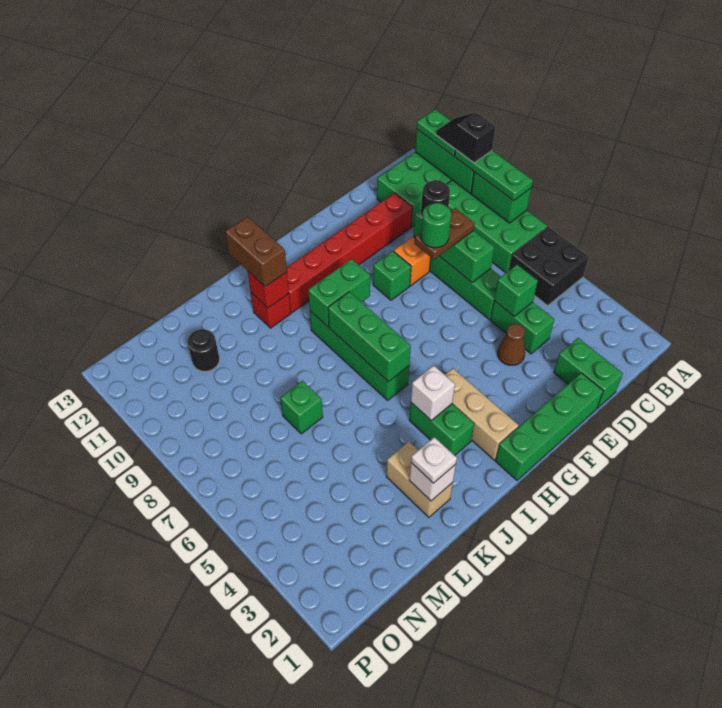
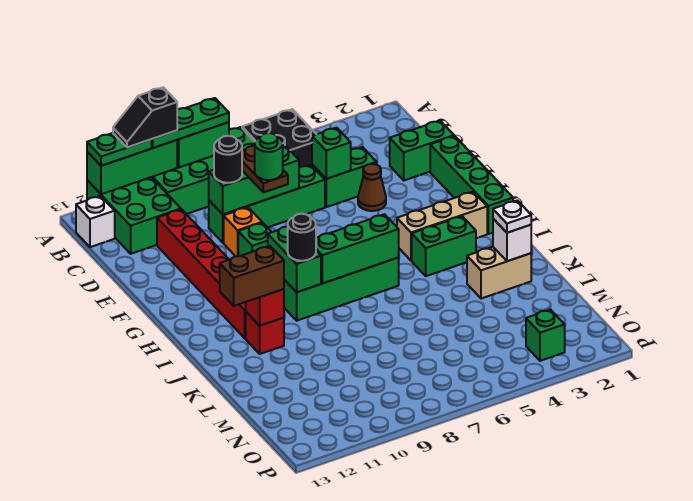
white brick I4 level 2 -> white brick B13 level 1
green brick L7 level 1 -> green brick O3 level 1
black round brick M11 level 1 -> black round brick I9 level 3

